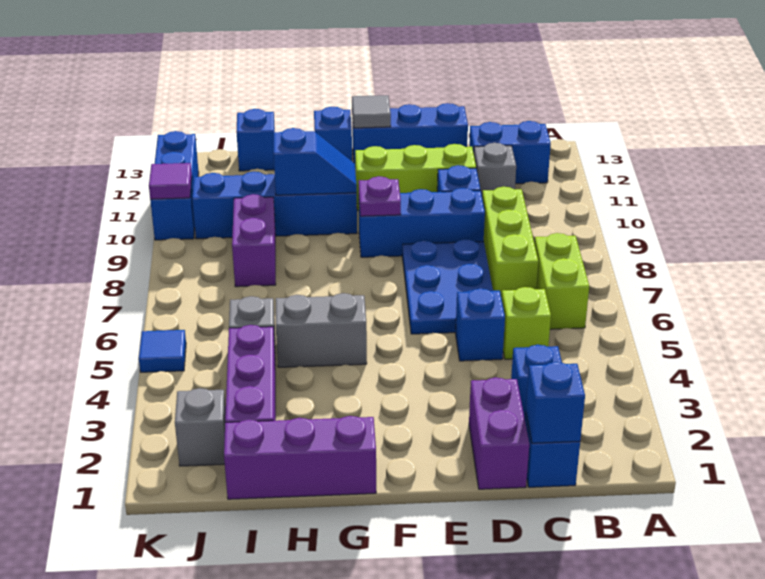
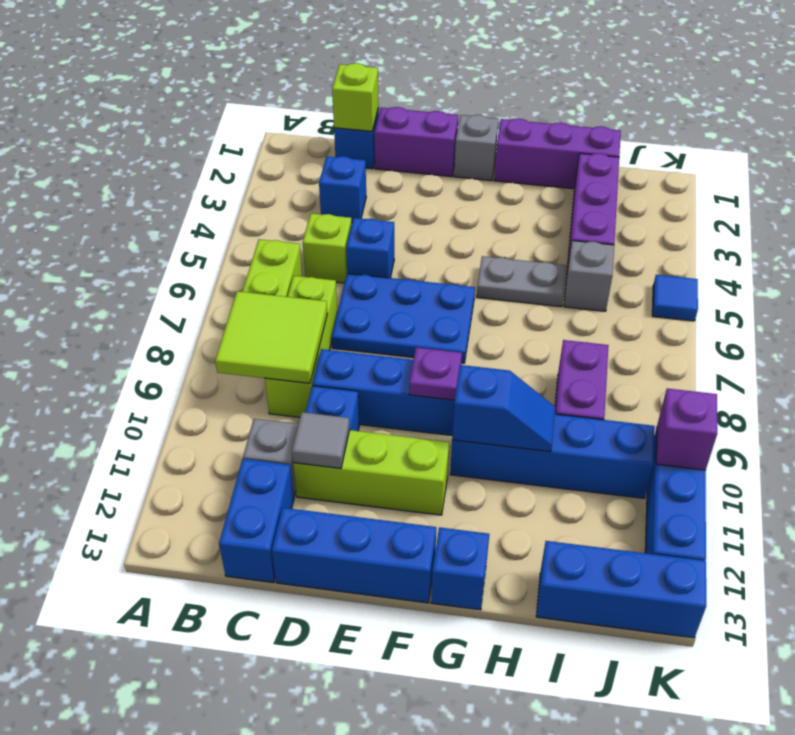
none -> lime tile B8:C9 level 2
blue brick B12:C12 level 1 -> blue brick C12:C13 level 1
blue brick C1 level 2 -> lime brick C1 level 2
purple brick D1:D2 level 1 -> purple brick D1:E1 level 1
blue plate D6:E8 level 1 -> blue plate D6:F7 level 1
grey tile F13 level 2 -> grey tile D11 level 2
grey brick G5:H5 level 1 -> grey plate G5:H5 level 1
blue slope G10:H10 level 2 top H -> blue slope G10:H10 level 2 top G
blue brick I13 level 1 -> blue brick I13:K13 level 1
grey brick J2 level 1 -> grey brick F1 level 1
purple tile K10 level 2 -> purple brick K10 level 2

